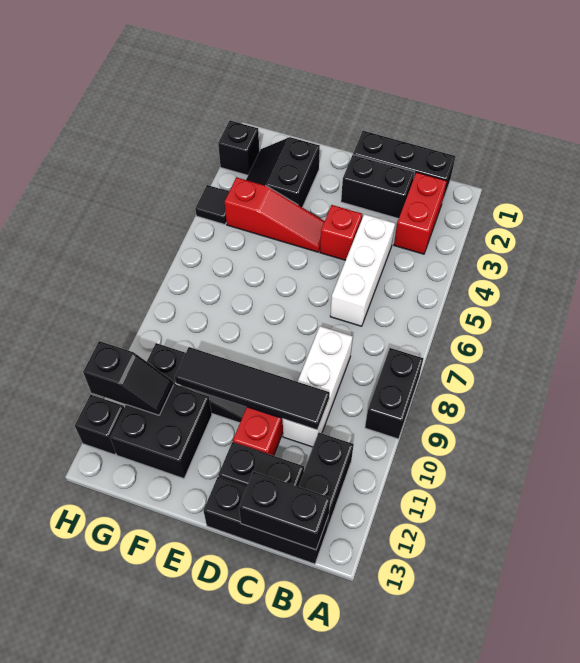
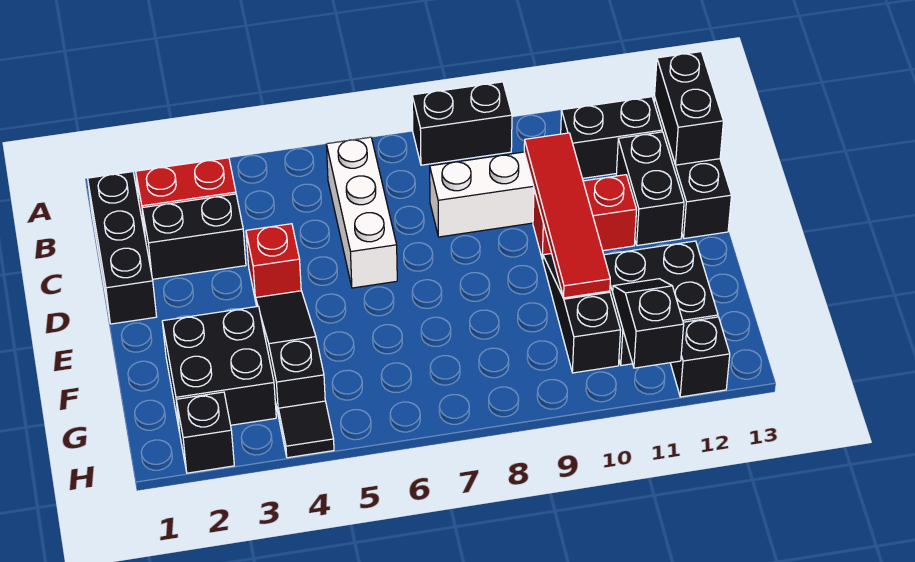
black brick C2:D2 level 1 -> black brick C2:C3 level 1
white brick C4:C6 level 1 -> white brick B6:D6 level 1
black tile C10:F10 level 2 -> red tile C10:F10 level 2
red slope E4:G4 level 1 top G -> black slope E4:G4 level 1 top G
black slope F2:G3 level 1 top F -> black brick F2:G3 level 1

